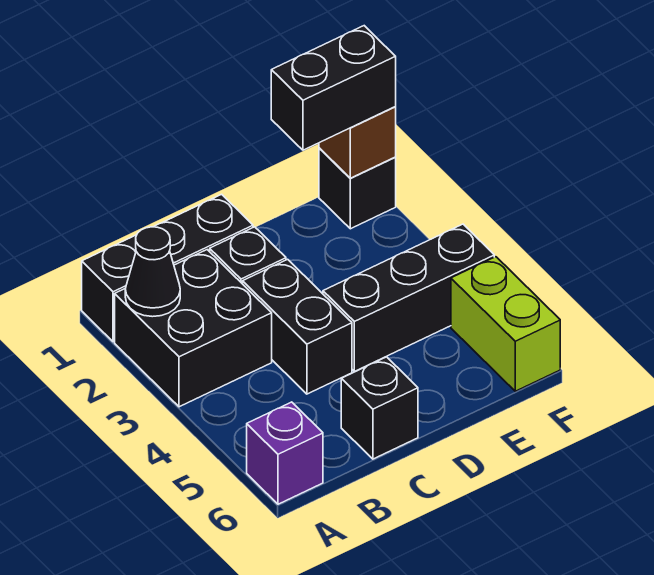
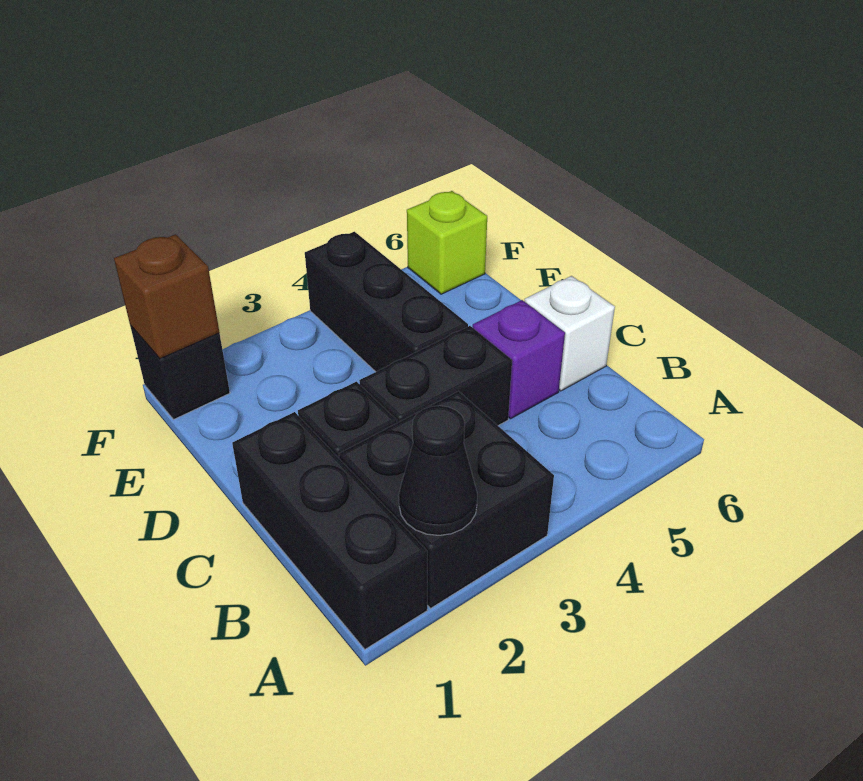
purple brick A6 level 1 -> purple brick C5 level 1
black brick C6 level 1 -> white brick C6 level 1
black brick E1:F1 level 3 -> none
lime brick F5:F6 level 1 -> lime brick F6 level 1

